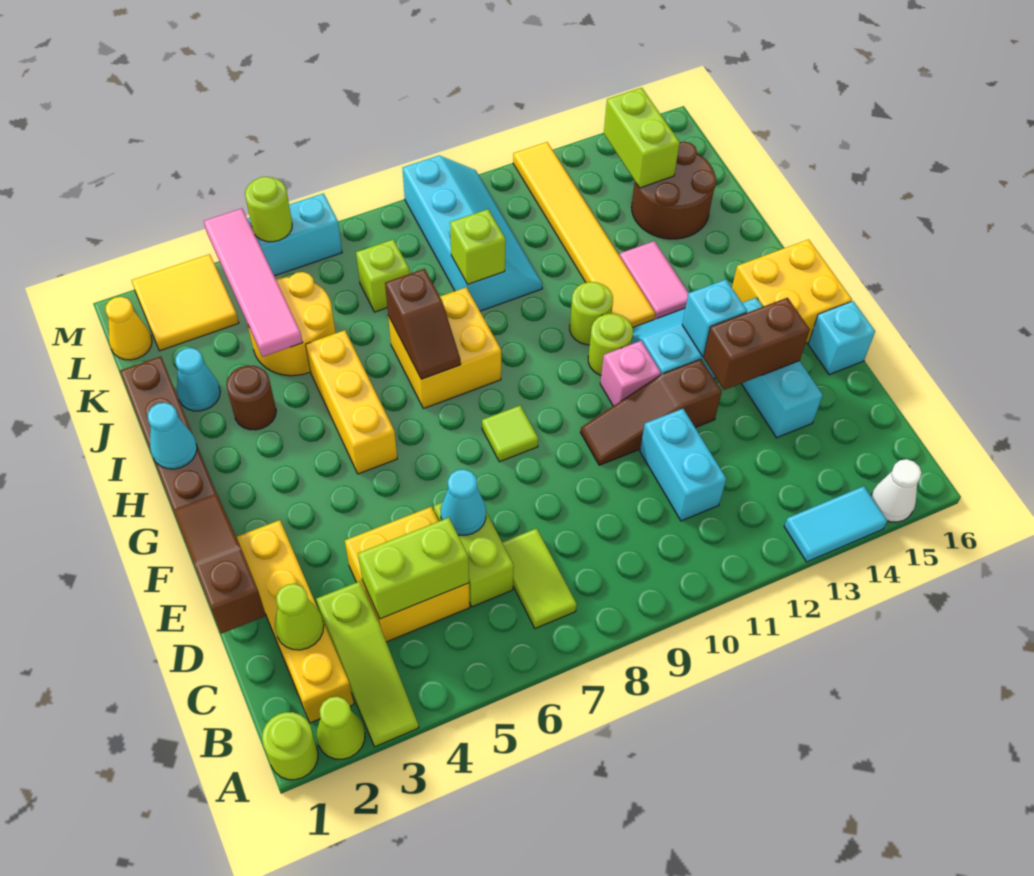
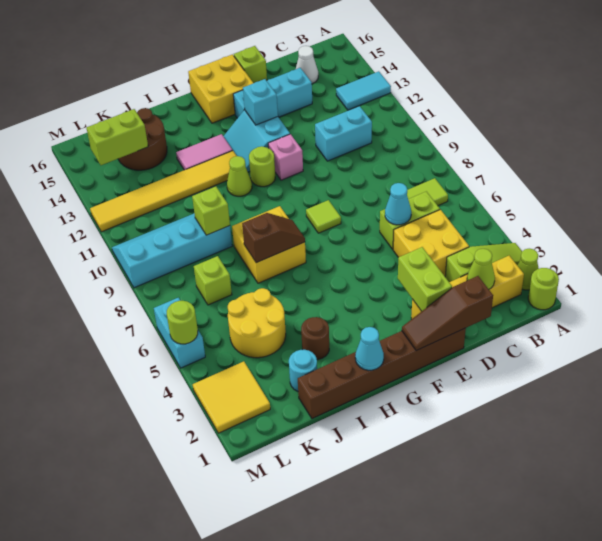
cyan tile A13:A14 level 1 -> cyan tile A13:B13 level 1
white cone A15 level 1 -> white cone C15 level 1
lime brick C4:C5 level 2 -> lime brick E2:E3 level 2
brown slope E10:E12 level 1 top 12 -> none
brown brick E13:E14 level 2 -> none
cyan brick E16 level 1 -> lime brick E16 level 1
yellow brick G5:I5 level 1 -> none
lime round brick H11 level 1 -> lime cone H11 level 1
cyan cone J2 level 1 -> cyan round brick J2 level 1
pink tile J4:M4 level 2 -> none
yellow cone L1 level 1 -> none

